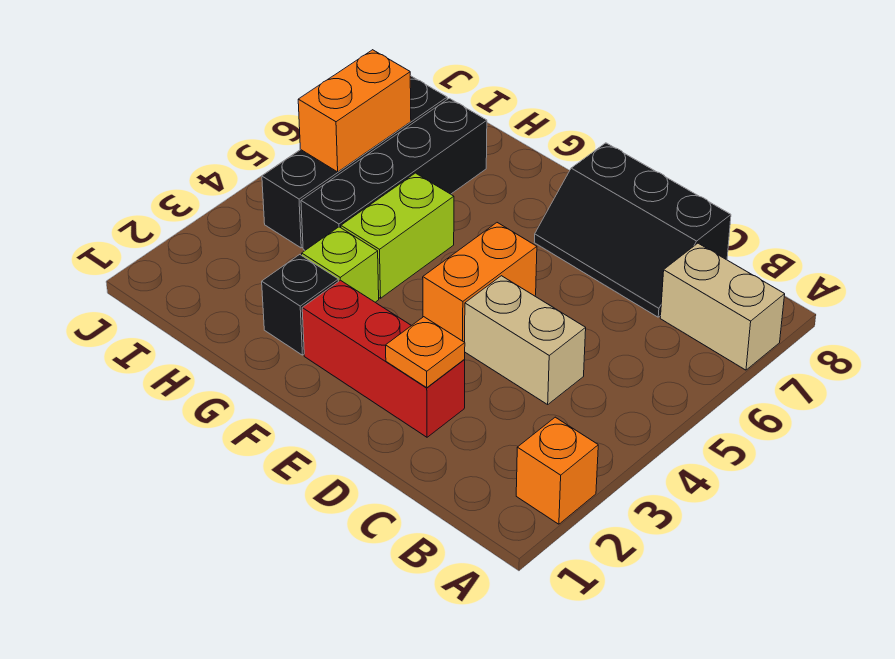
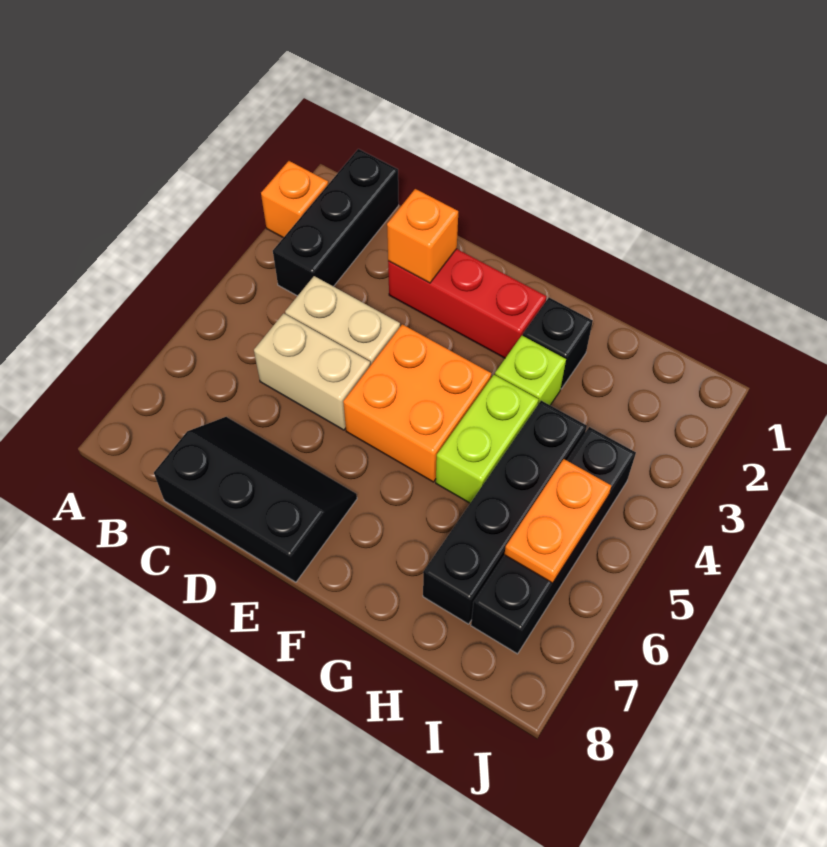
tan brick A7:B7 level 1 -> tan brick C5:D5 level 1
none -> black brick B1:B3 level 1
orange plate D2 level 2 -> orange brick D2 level 2
orange brick E4:E5 level 1 -> orange brick E4:F5 level 1
orange brick I5:I6 level 2 -> orange plate I5:I6 level 2

